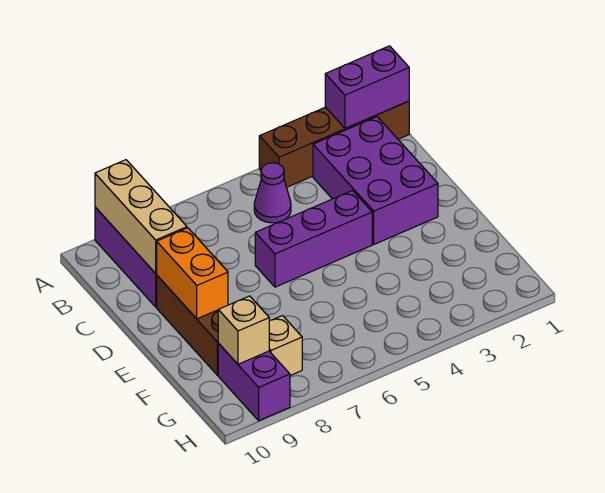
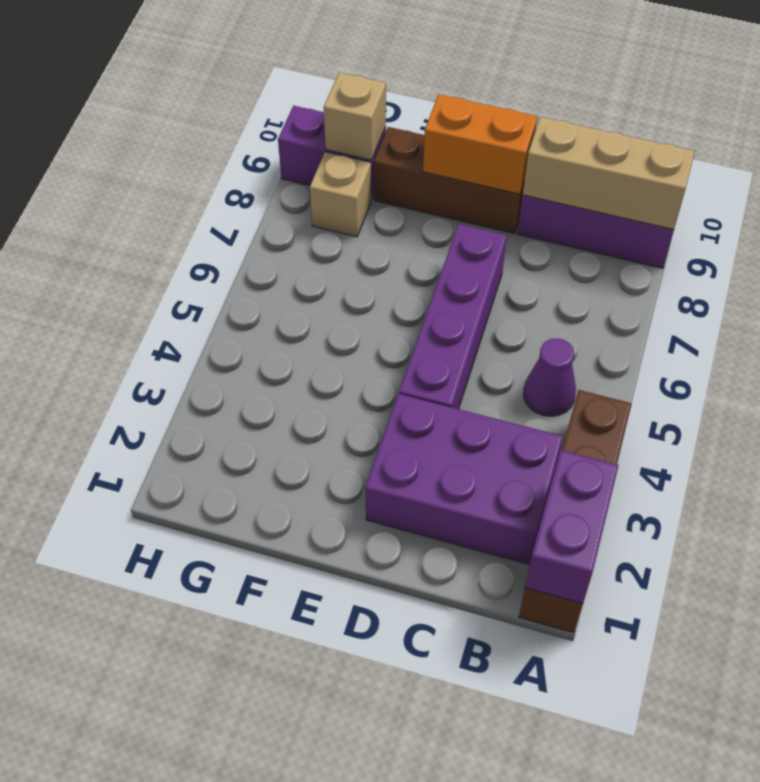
purple brick D4:D6 level 1 -> purple brick D4:D7 level 1

